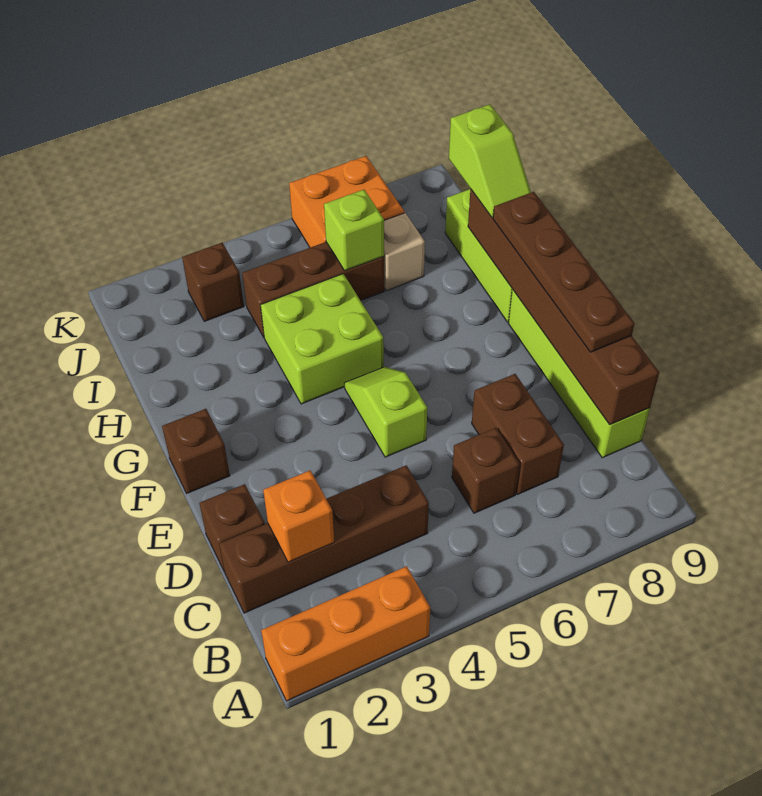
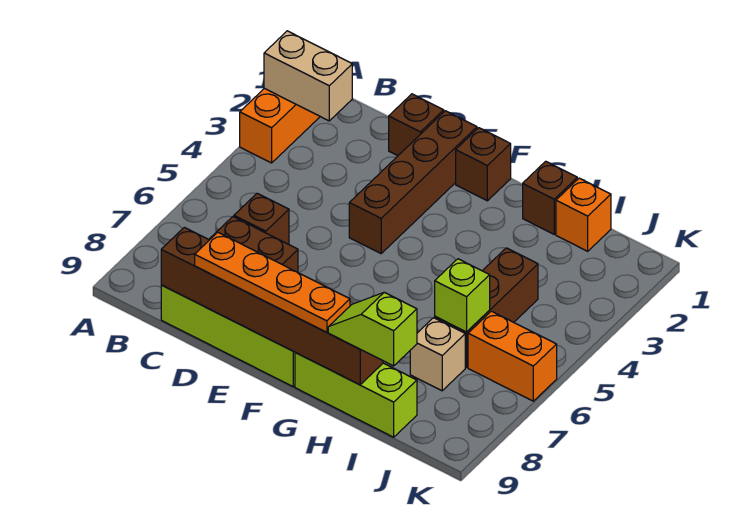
none -> tan brick A2:B2 level 2
brown brick C1:C4 level 1 -> brown brick E1:E4 level 1
orange brick C2 level 2 -> orange brick I1 level 1
brown plate D9:G9 level 3 -> orange plate D9:G9 level 3
lime slope E5:F5 level 1 top E -> none
lime brick G4:H5 level 1 -> none
brown brick J3 level 1 -> brown brick H1 level 1
orange brick J6:K7 level 1 -> orange brick J6:K6 level 1

